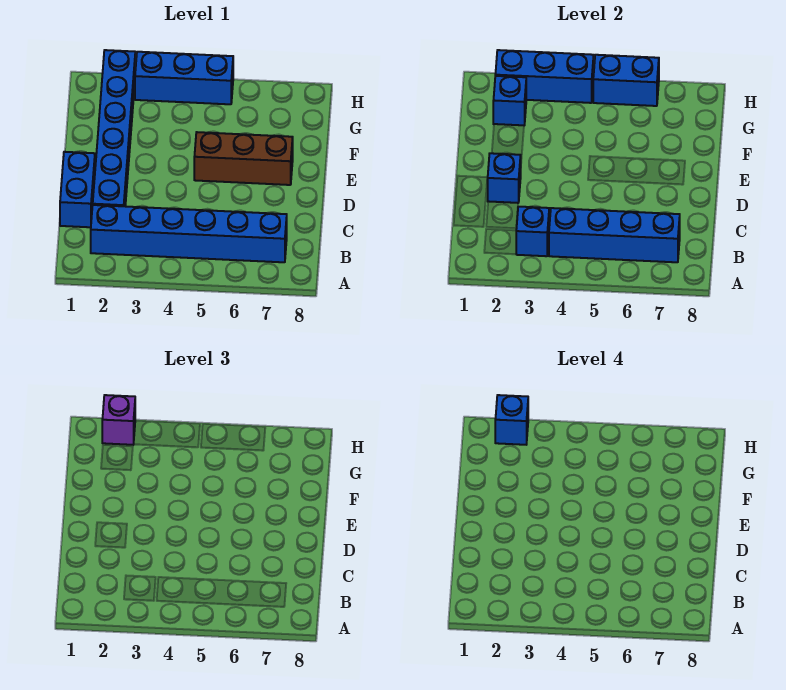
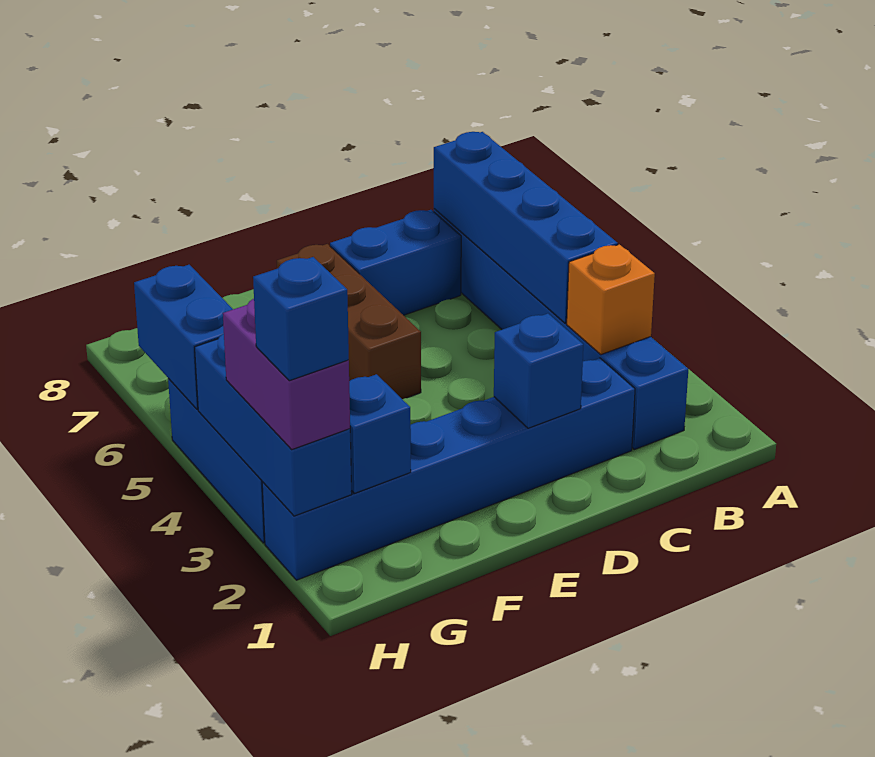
blue brick B3 level 2 -> orange brick B3 level 2
blue brick C1:D1 level 1 -> blue brick C7:D7 level 1
purple brick H2 level 3 -> purple brick H2:H3 level 3

